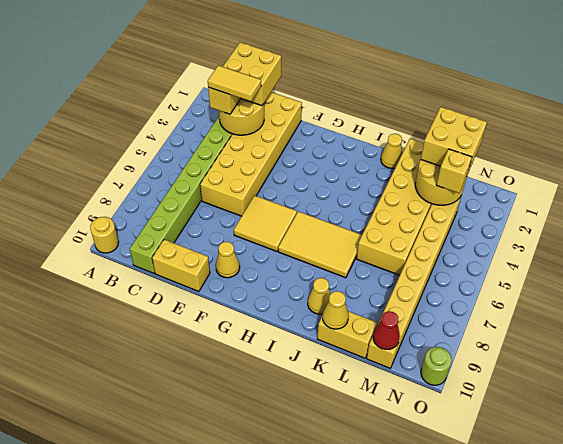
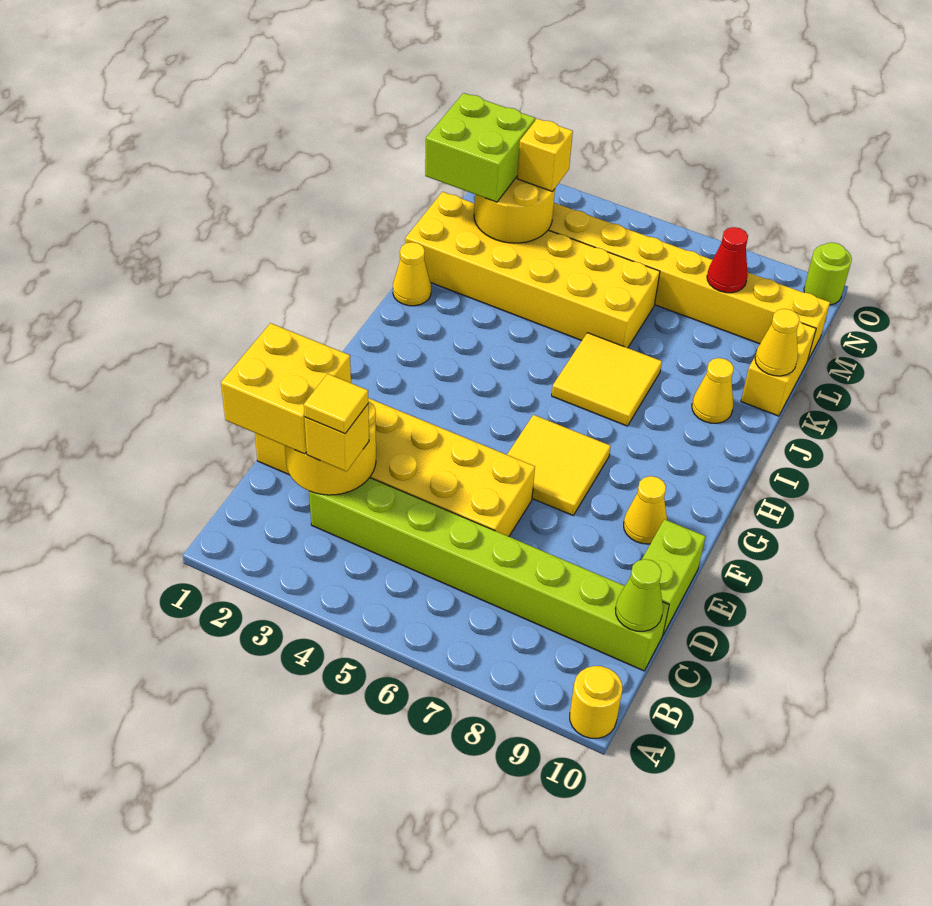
yellow tile C3:D3 level 4 -> yellow tile C3 level 4
none -> lime cone C10 level 2
yellow brick D10:E10 level 1 -> lime brick D10:E10 level 1
yellow tile H6:J7 level 1 -> yellow tile I6:J7 level 1
yellow brick L1:M2 level 3 -> lime brick L1:M2 level 3
red cone M10 level 2 -> red cone M8 level 2

